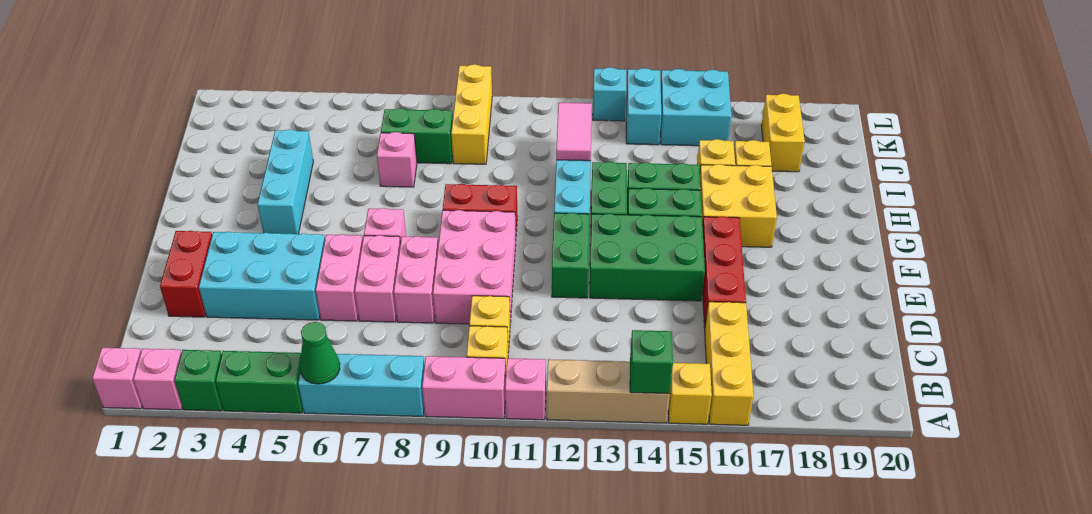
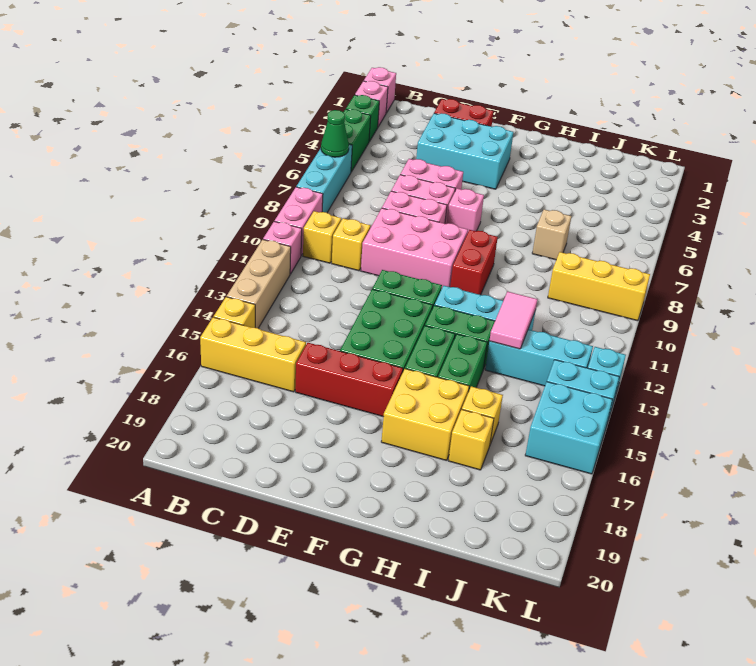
green brick A14 level 2 -> none
cyan brick D3:E5 level 1 -> cyan brick D3:F4 level 1
cyan brick G4:I4 level 1 -> cyan brick I13:K13 level 1
pink brick I7 level 1 -> tan brick I7 level 1
pink tile I12:J12 level 2 -> pink tile I12:I13 level 2
green brick J7:J8 level 1 -> none
yellow brick J18:K18 level 1 -> none

